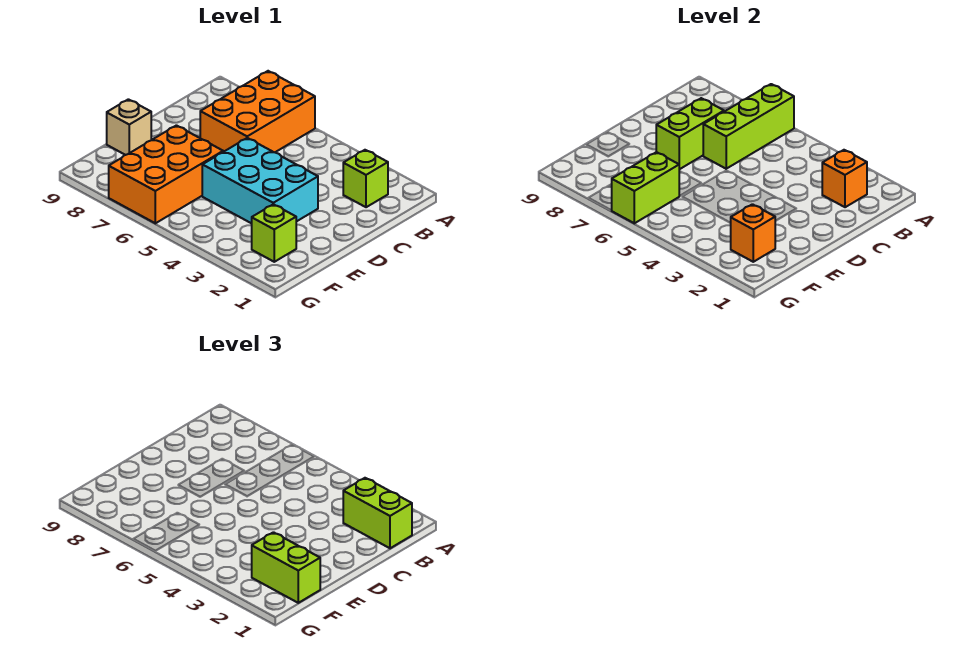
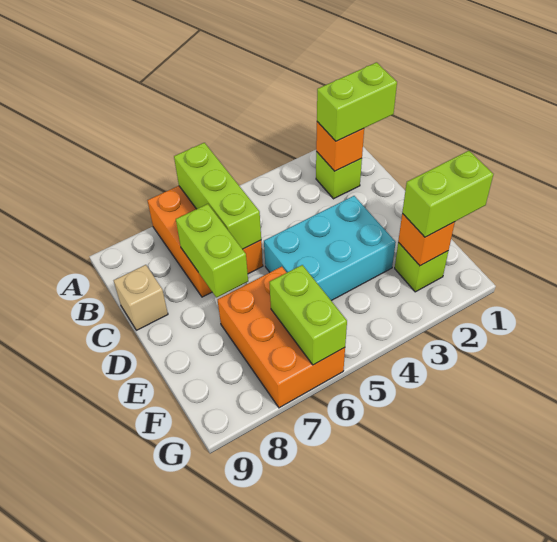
tan brick E9 level 1 -> tan brick C9 level 1

